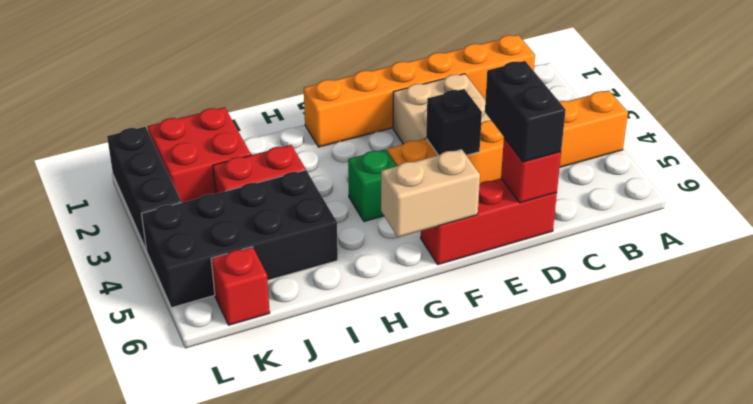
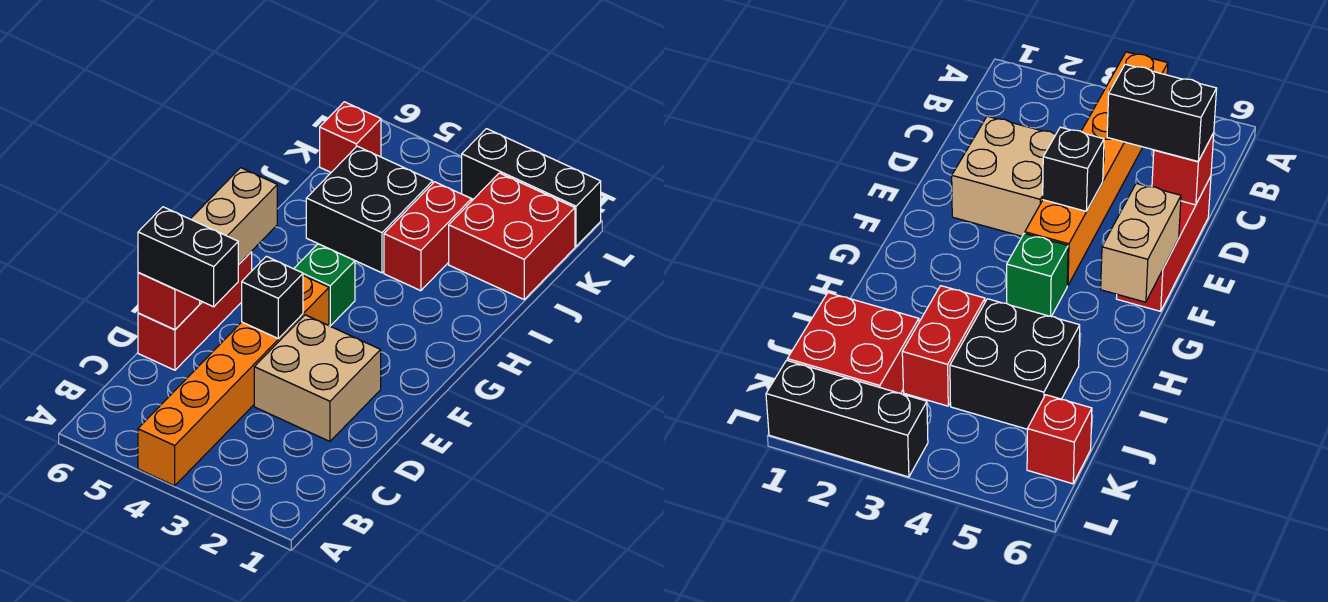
orange brick B1:G1 level 1 -> none
black brick I4:L5 level 1 -> black brick I4:J5 level 1

